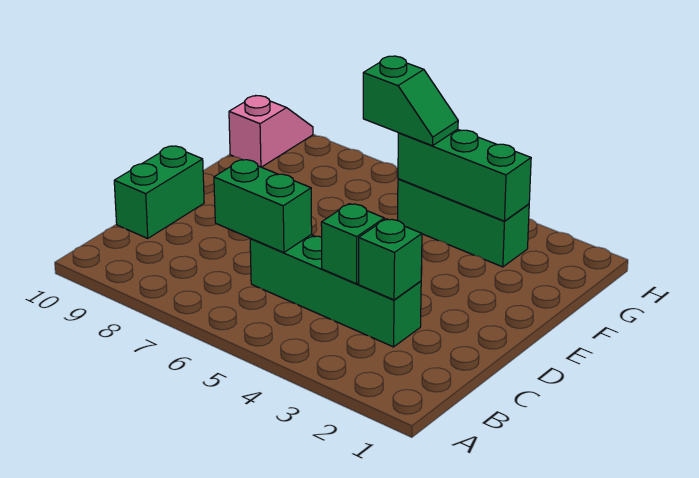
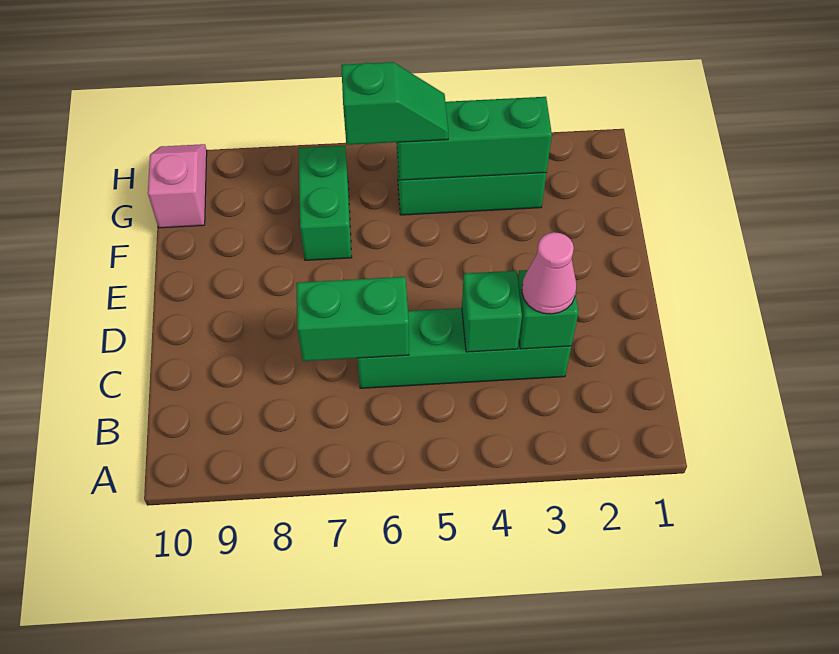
none -> pink cone C3 level 3
green brick C10:D10 level 1 -> green brick F7:G7 level 1

